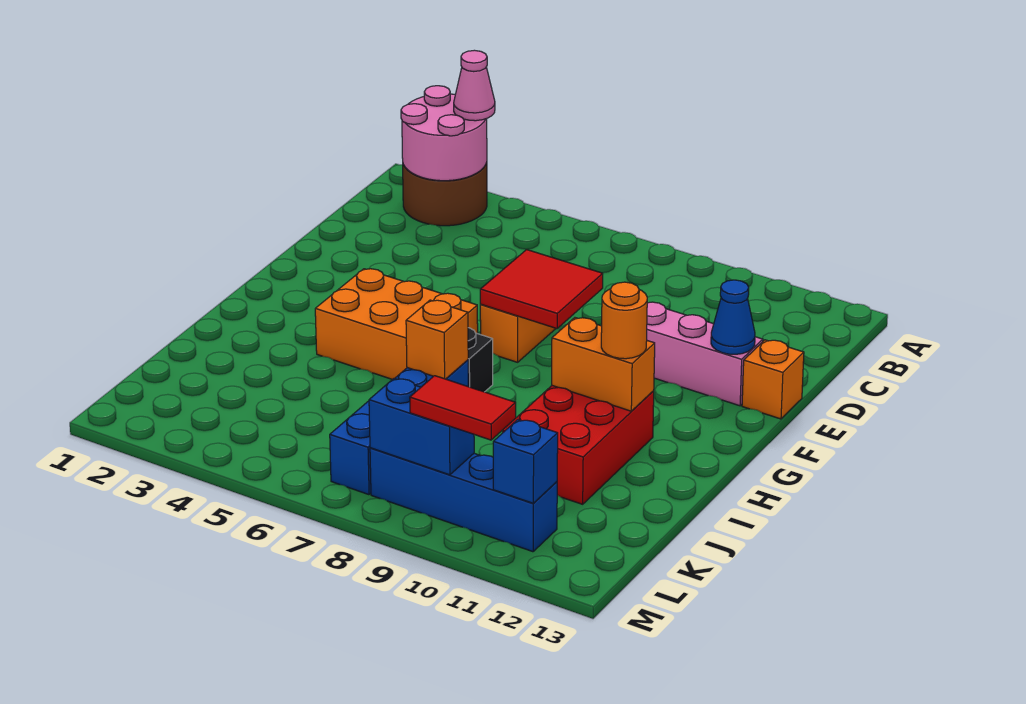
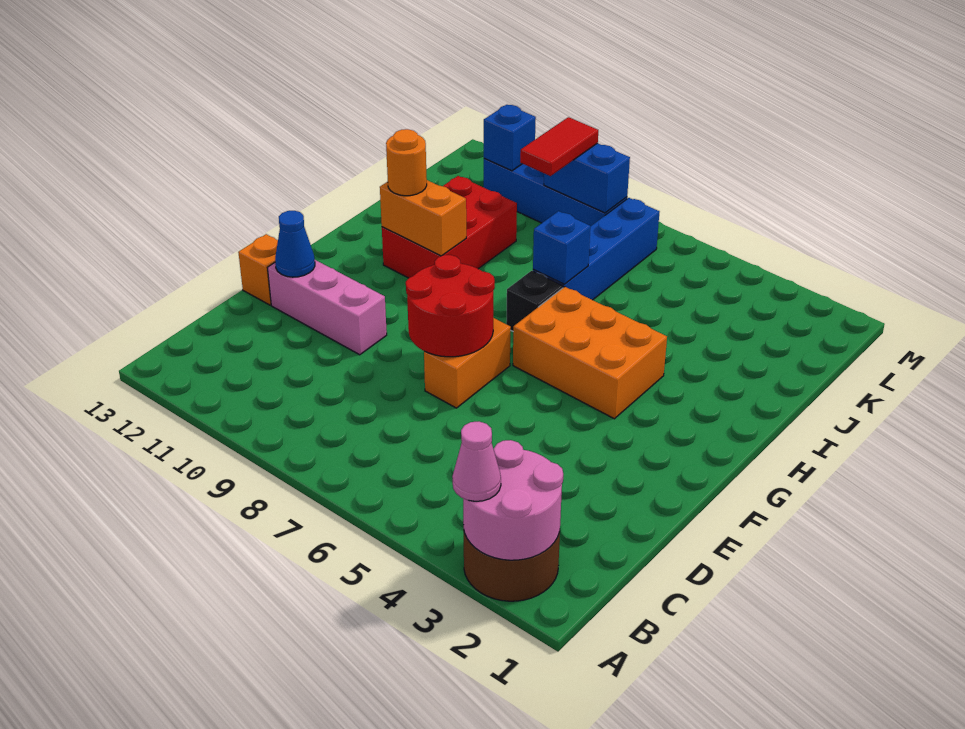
red tile E7:F8 level 2 -> red round brick E7:F8 level 2
orange brick I7 level 2 -> blue brick I7 level 2
red tile L9:L10 level 3 -> red tile K9:L9 level 3

